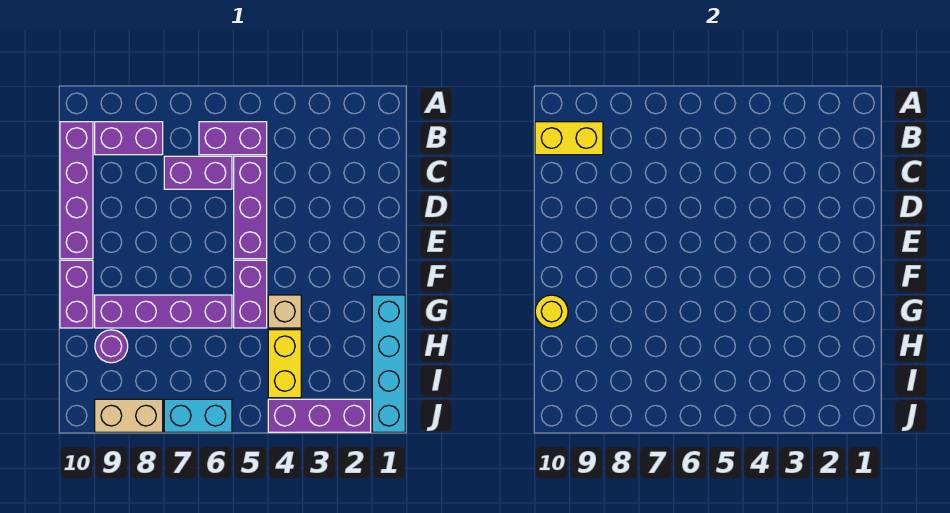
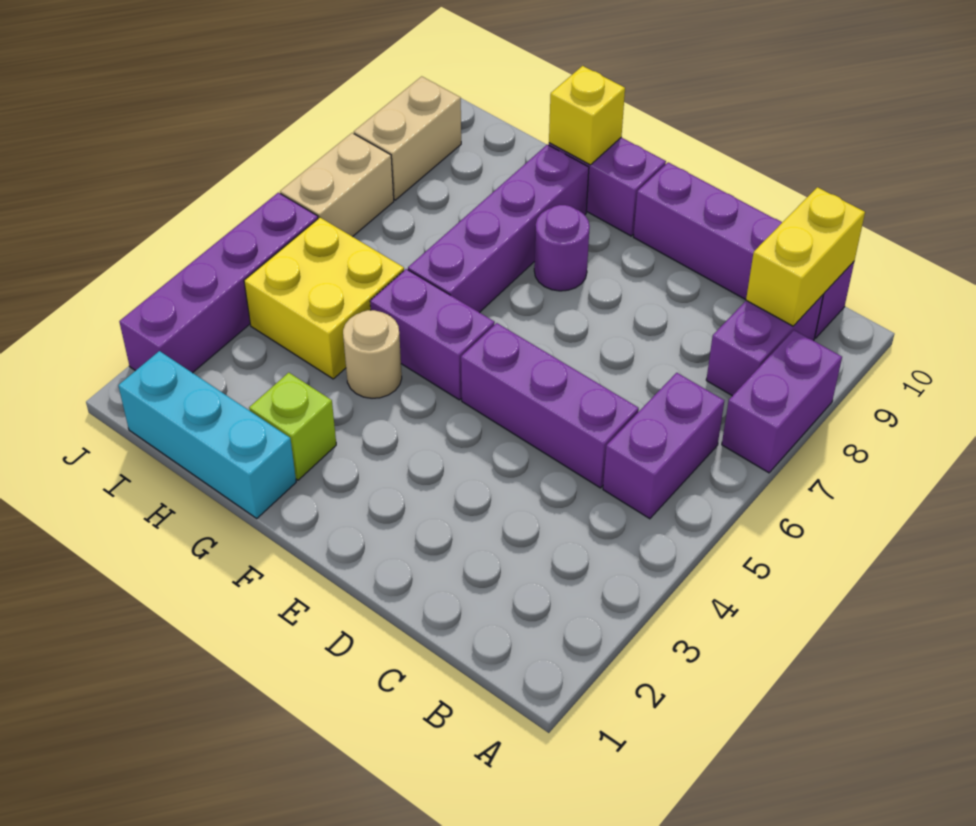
purple brick C6:C7 level 1 -> purple brick A7:A8 level 1
cyan brick G1:J1 level 1 -> cyan brick G1:I1 level 1
none -> lime brick G2 level 1
tan brick G4 level 1 -> tan round brick G4 level 1
yellow round brick G10 level 2 -> yellow brick G10 level 2
yellow brick H4:I4 level 1 -> yellow brick H4:I5 level 1
purple round brick H9 level 1 -> purple round brick F8 level 1
purple brick J2:J4 level 1 -> purple brick J2:J5 level 1
cyan brick J6:J7 level 1 -> tan brick J6:J7 level 1

